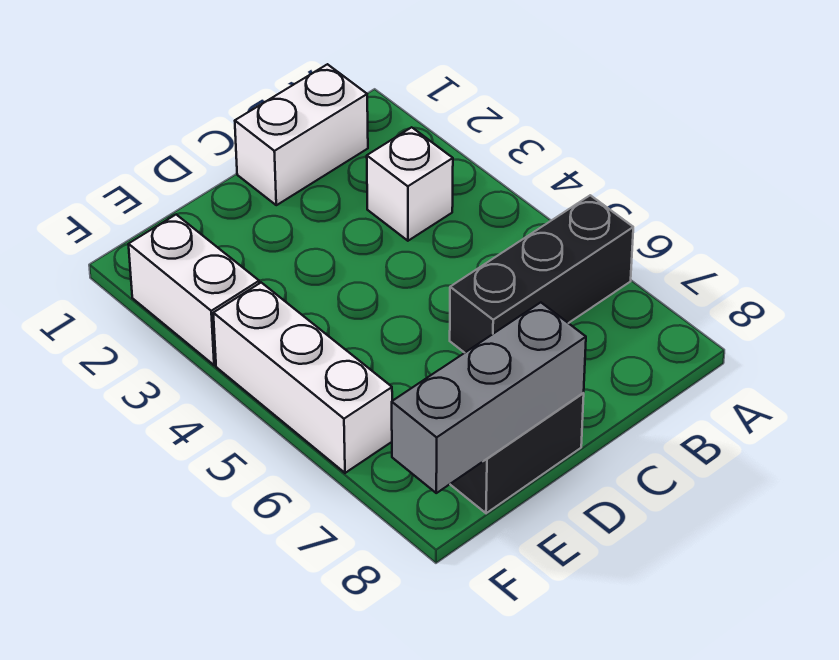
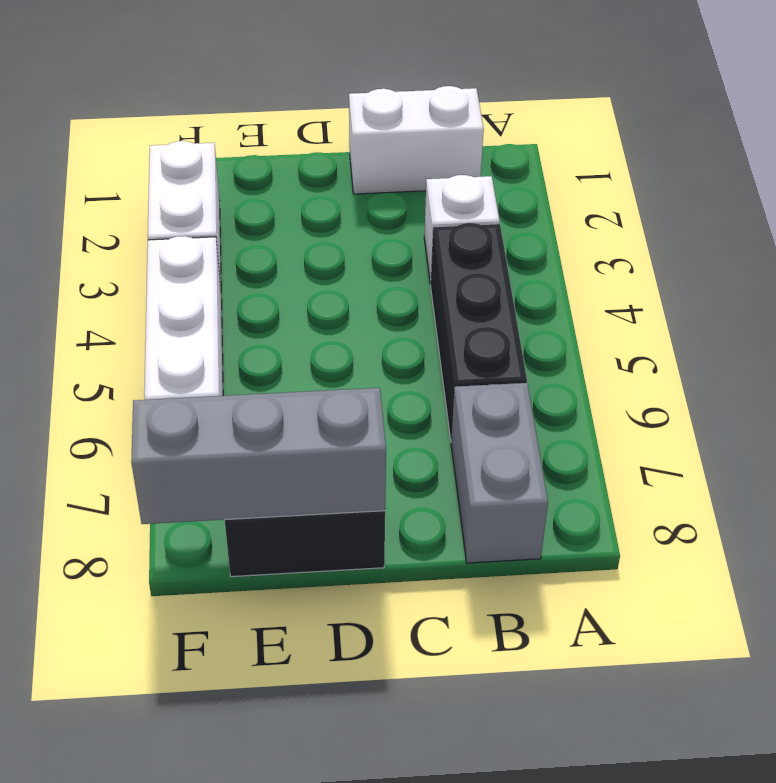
black brick A6:C6 level 1 -> black brick B4:B6 level 1
none -> grey brick B7:B8 level 1

